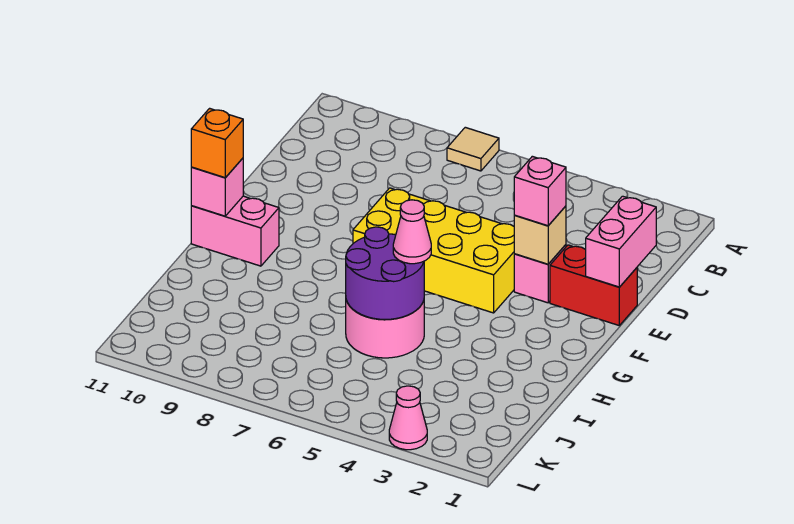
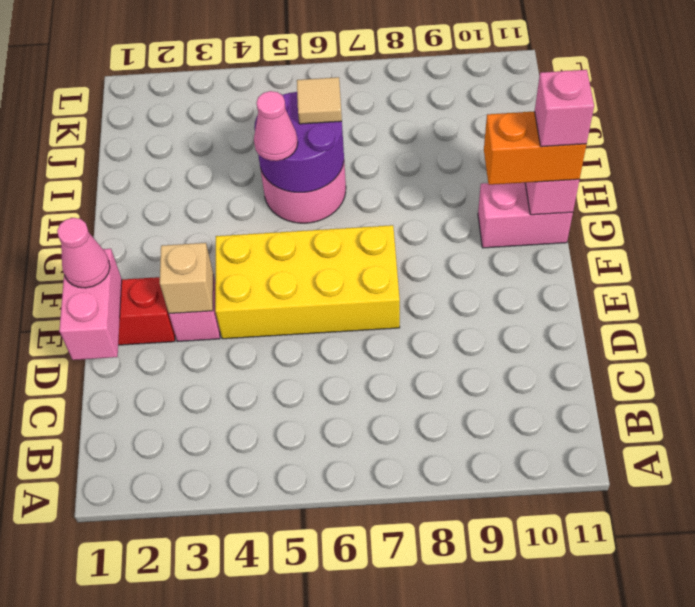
tan tile A7 level 1 -> tan tile I6 level 3
pink brick E3 level 3 -> pink brick G11 level 4
orange brick G11 level 3 -> orange brick G10:G11 level 3
pink cone L3 level 1 -> pink cone E1 level 3

